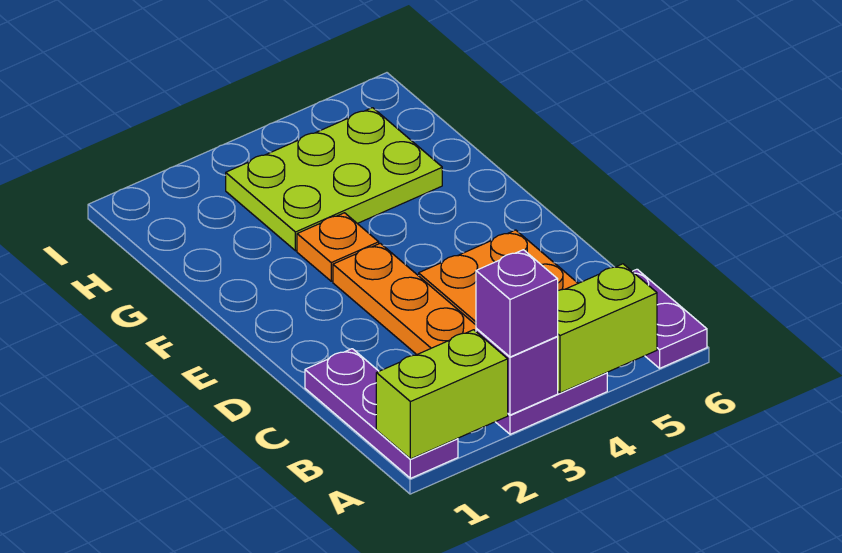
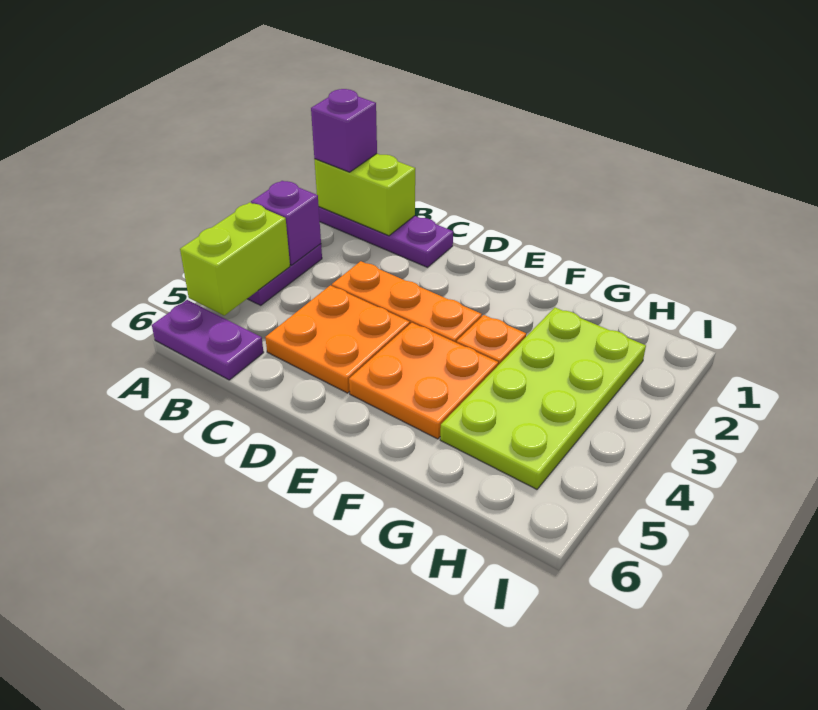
lime brick A1:A2 level 2 -> lime brick A1:B1 level 2
purple brick A3 level 3 -> purple brick A1 level 3
none -> orange plate E4:F5 level 1
lime plate G3:H5 level 1 -> lime plate G2:H5 level 1

